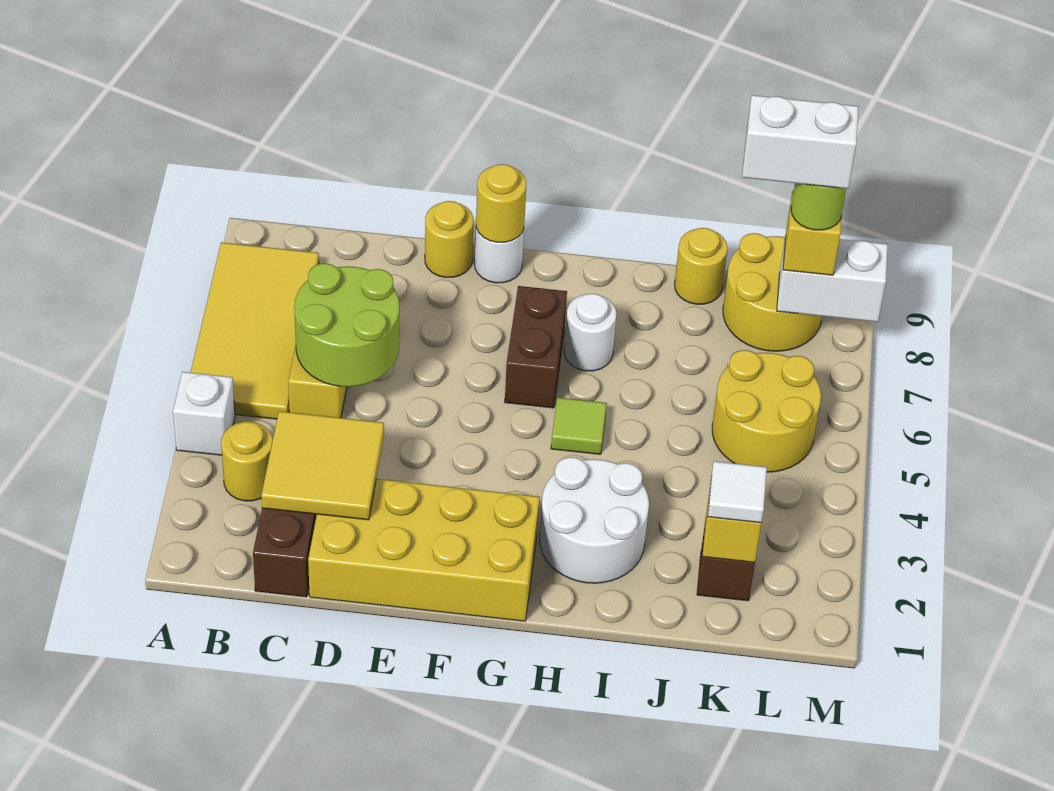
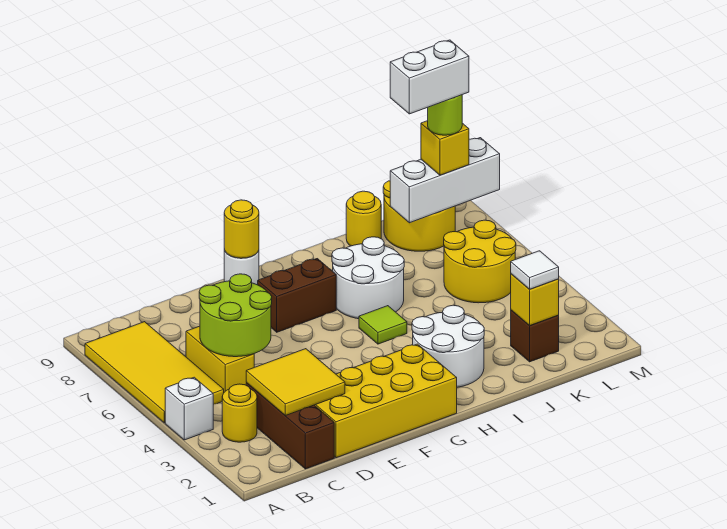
yellow round brick E9 level 1 -> none
brown brick G6:G7 level 1 -> brown brick F7:G7 level 1
white round brick H7 level 1 -> white round brick H6:I7 level 1
white brick L8:M8 level 2 -> white brick K8:M8 level 2

